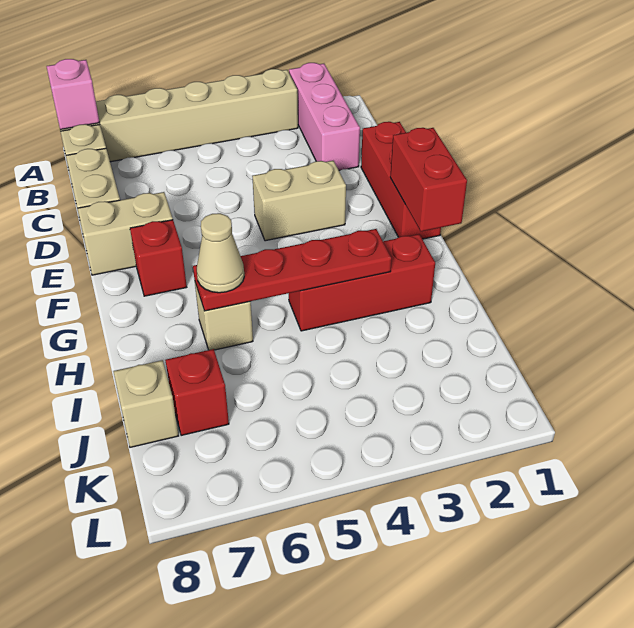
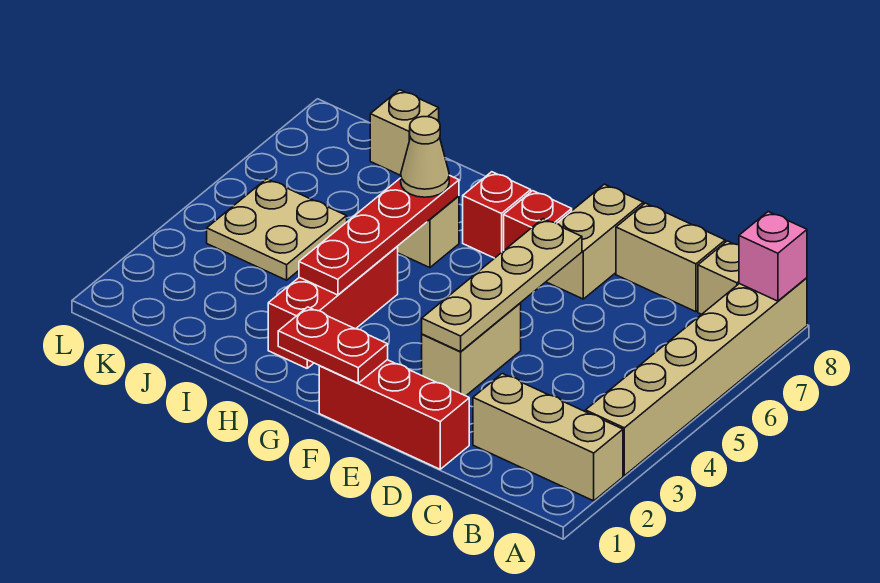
pink brick A2:C2 level 1 -> tan brick A2:C2 level 1
none -> tan plate E3:E6 level 2
red brick F1:G1 level 2 -> red plate F1:G1 level 2
none -> tan plate J4:K5 level 1
red brick J7 level 1 -> red brick G7 level 1

